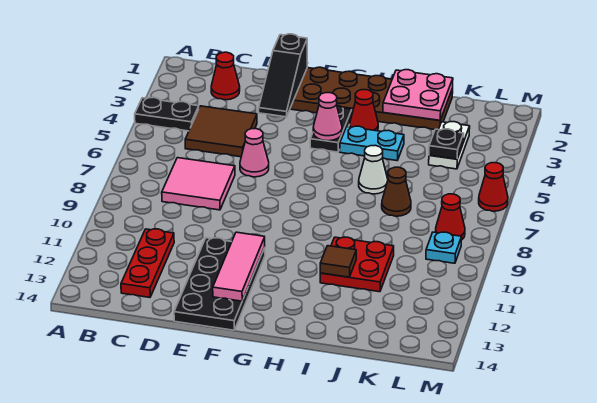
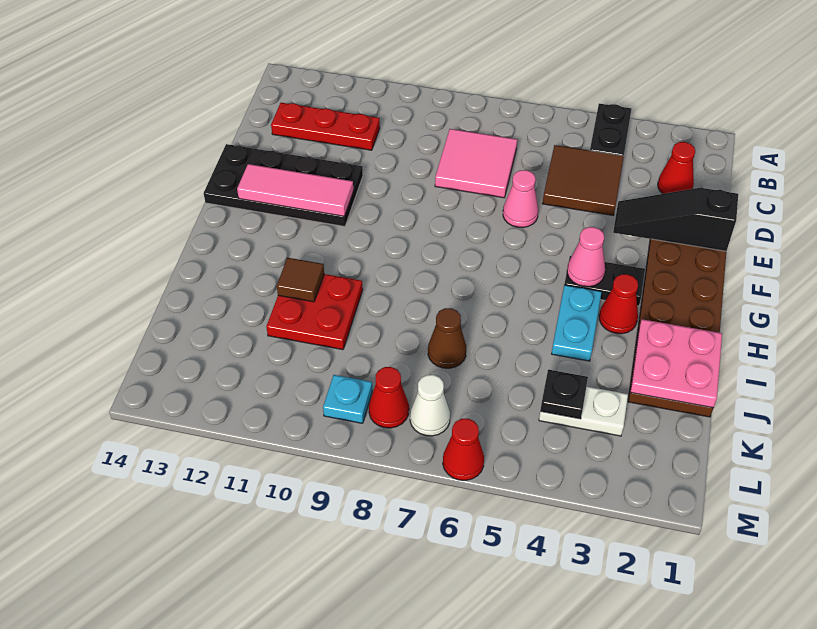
white cone I6 level 1 -> white cone L7 level 1

